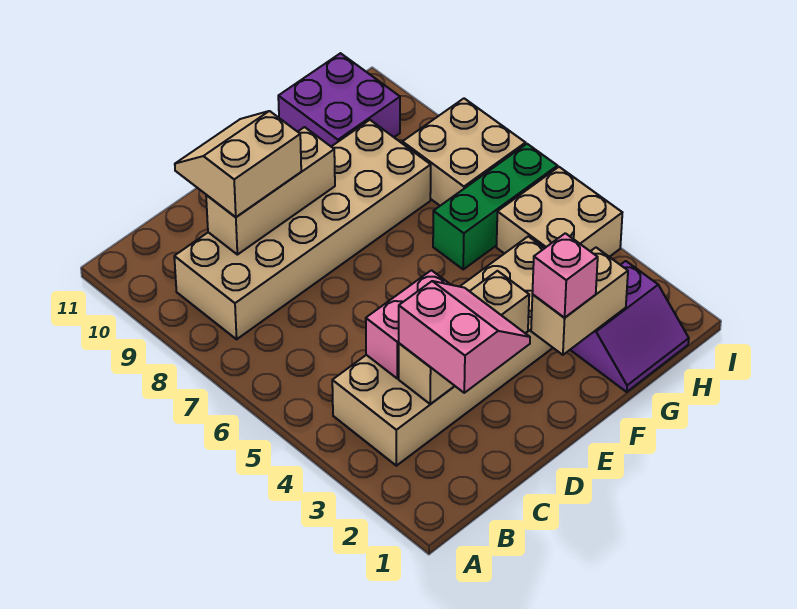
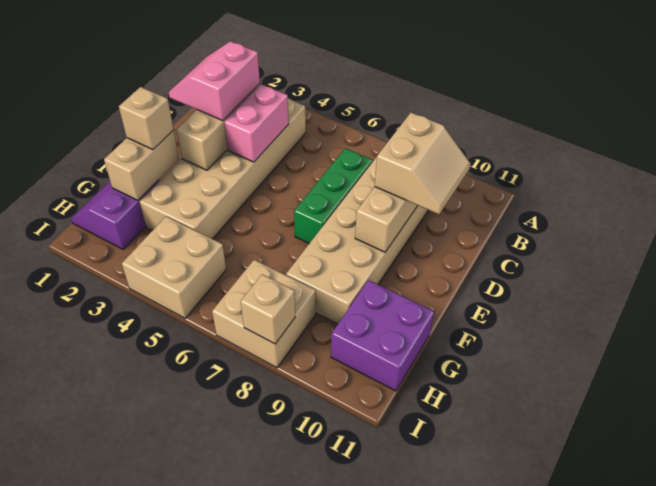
pink slope C2:D3 level 3 top C -> pink slope C2:D3 level 3 top 3
pink brick F2 level 3 -> tan brick F2 level 3
green brick G6:I6 level 1 -> green brick C7:E7 level 1
none -> tan brick I8 level 2

